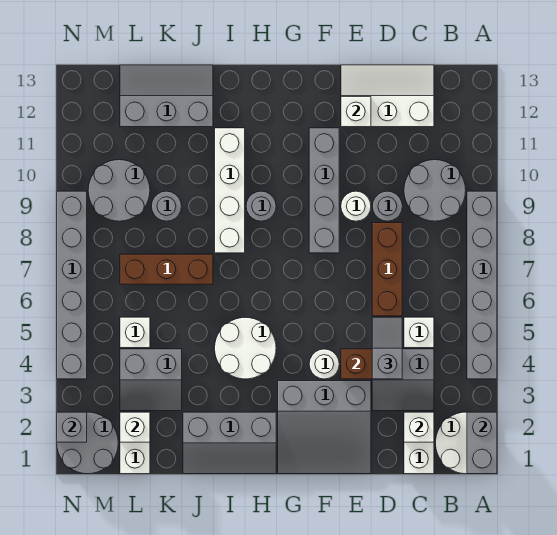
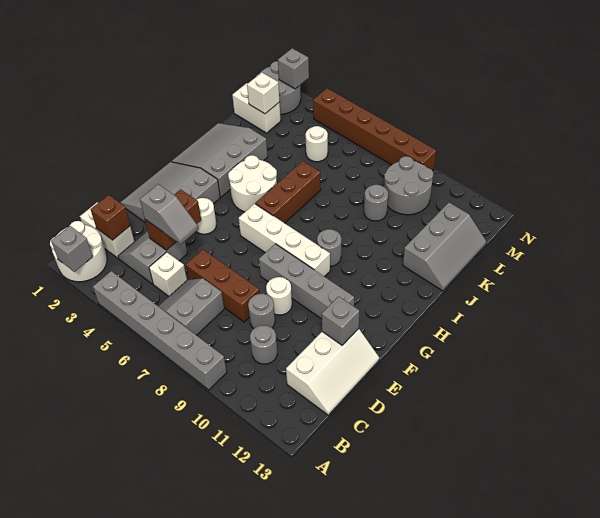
grey brick A1:A2 level 2 -> grey brick A2 level 2
grey round brick B9:C10 level 1 -> grey round brick C10 level 1
white brick C2 level 2 -> brown brick C2 level 2
white brick E12 level 2 -> grey brick E12 level 2
grey slope H1:J2 level 1 top 2 -> grey slope H1:J3 level 1 top 3
white brick I8:I11 level 1 -> white brick G6:G9 level 1
brown brick J7:L7 level 1 -> brown brick H6:J6 level 1
grey slope K3:L4 level 1 top 4 -> grey slope B6:C7 level 1 top 7
white brick L5 level 1 -> white round brick L5 level 1
grey brick N4:N9 level 1 -> brown brick N4:N9 level 1

